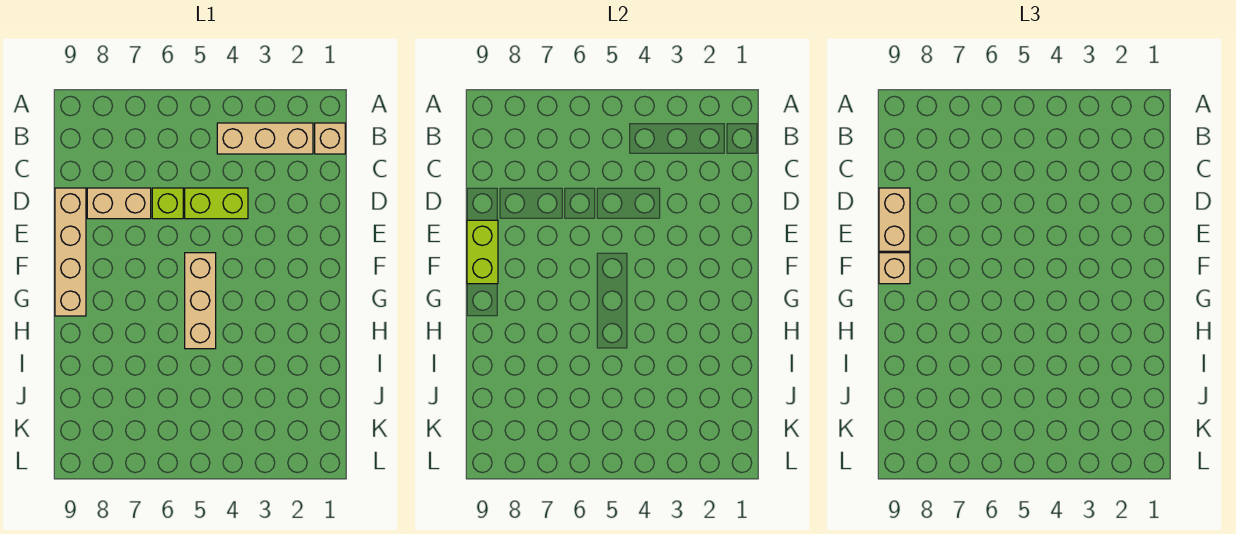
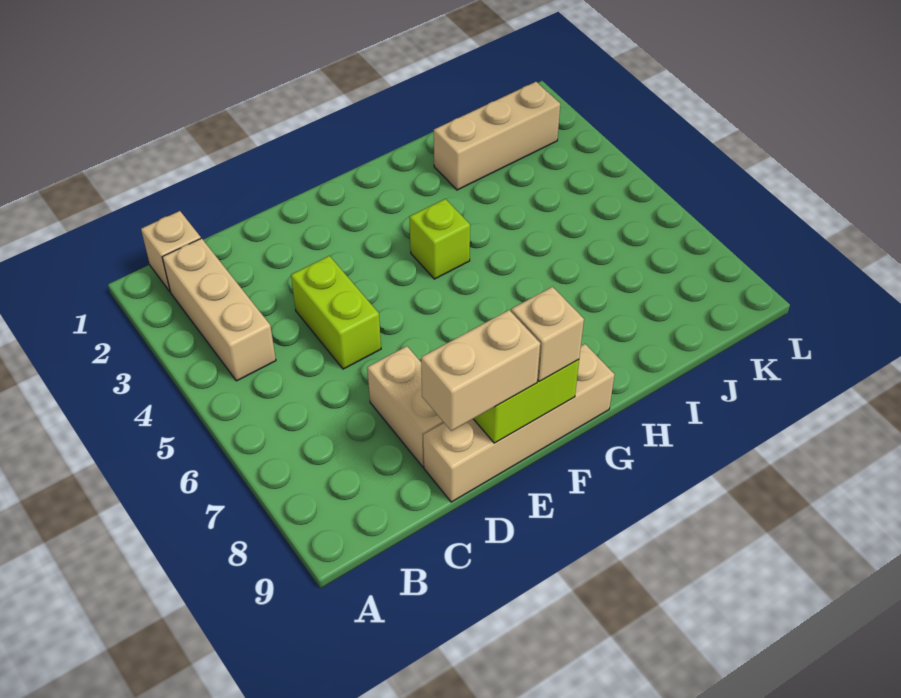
lime brick D6 level 1 -> lime brick G4 level 1
tan brick F5:H5 level 1 -> tan brick I2:K2 level 1

